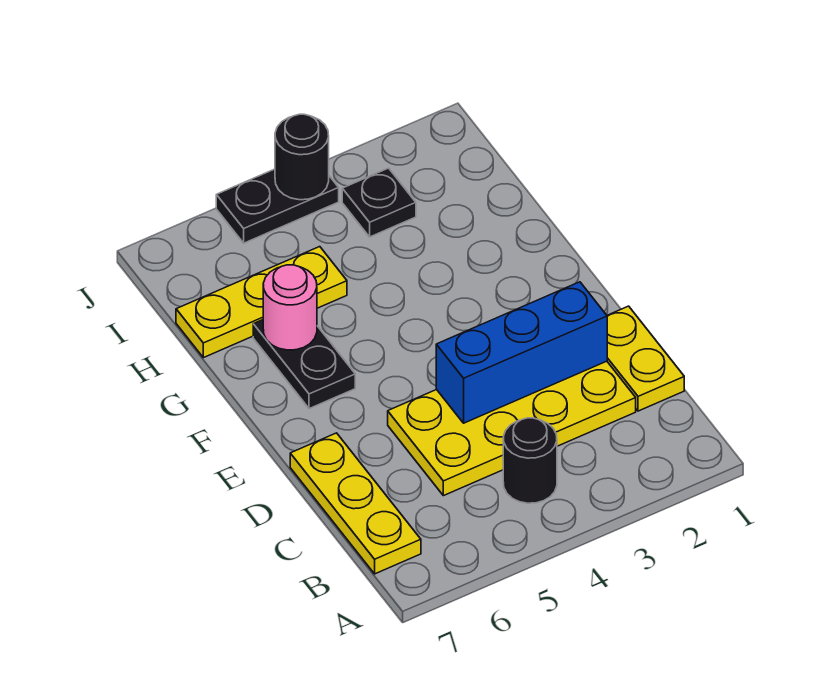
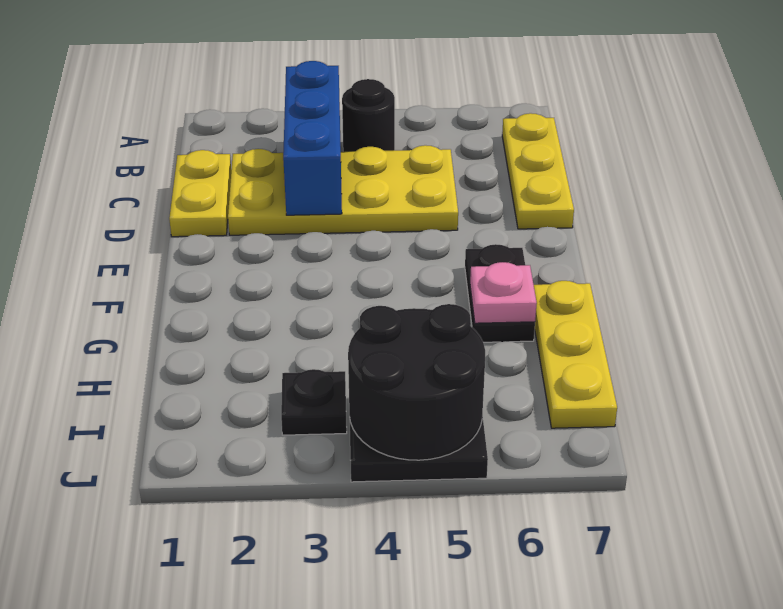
blue brick D2:D4 level 2 -> blue brick B3:D3 level 2
pink round brick G6 level 2 -> pink plate G6 level 2
yellow plate H5:H7 level 1 -> yellow plate G7:I7 level 1
black round brick J4 level 2 -> black round brick I4:J5 level 2

